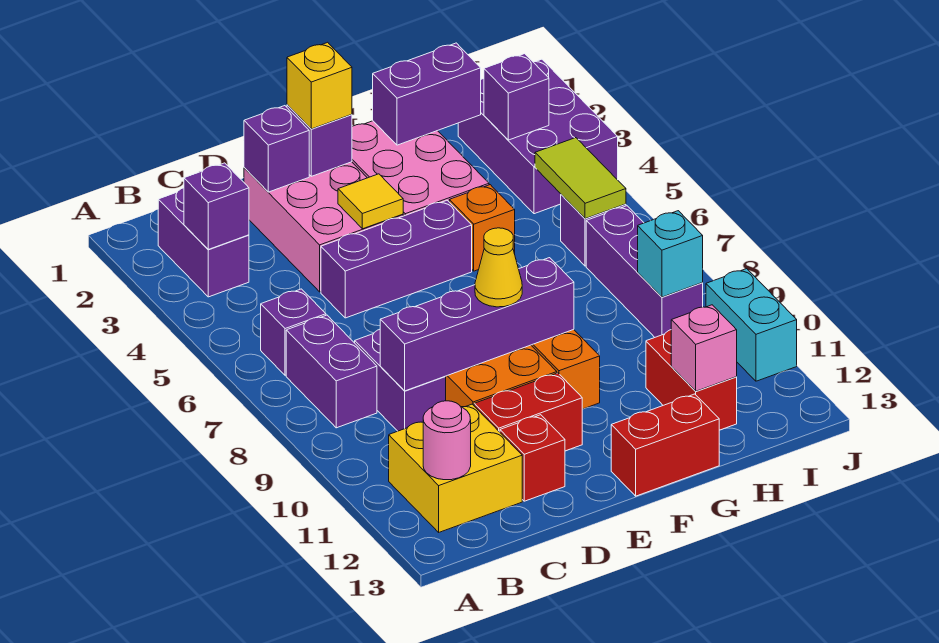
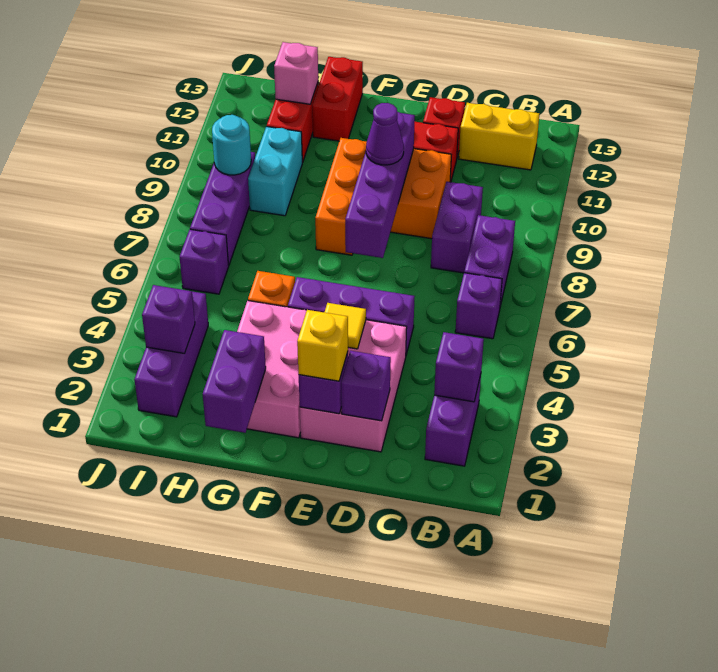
yellow brick B11:C12 level 1 -> yellow brick B12:C12 level 1
pink round brick B12 level 2 -> none
purple brick C9:F9 level 2 -> purple brick E7:E10 level 2
yellow cone E9 level 3 -> purple cone E9 level 3
red brick F13:G13 level 1 -> red brick G12:G13 level 1
purple brick G2:H2 level 2 -> purple brick G1:G2 level 2
purple brick I2:J4 level 1 -> purple brick I2:I4 level 1
lime tile I5:I6 level 2 -> none
cyan brick I9 level 2 -> cyan round brick I9 level 2
cyan brick J10:J11 level 1 -> cyan brick H9:H10 level 1

